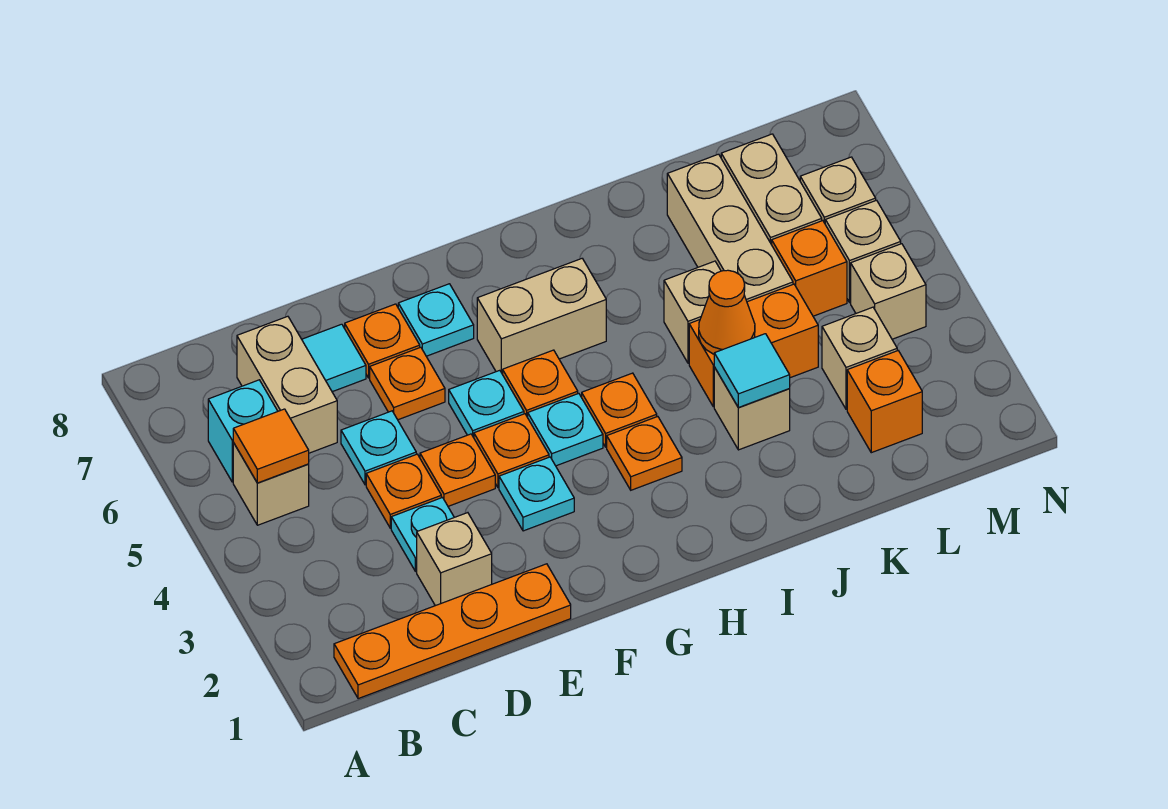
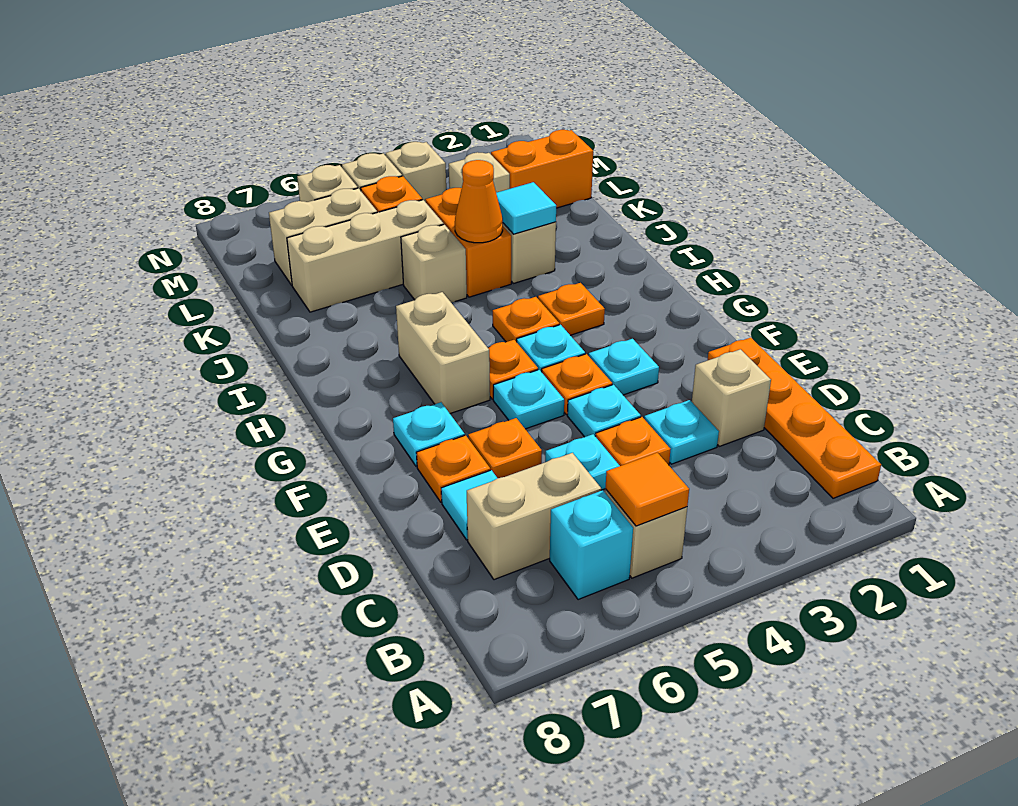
orange plate E4 level 1 -> cyan plate E4 level 1
orange brick L2 level 1 -> orange brick L1:L2 level 1

